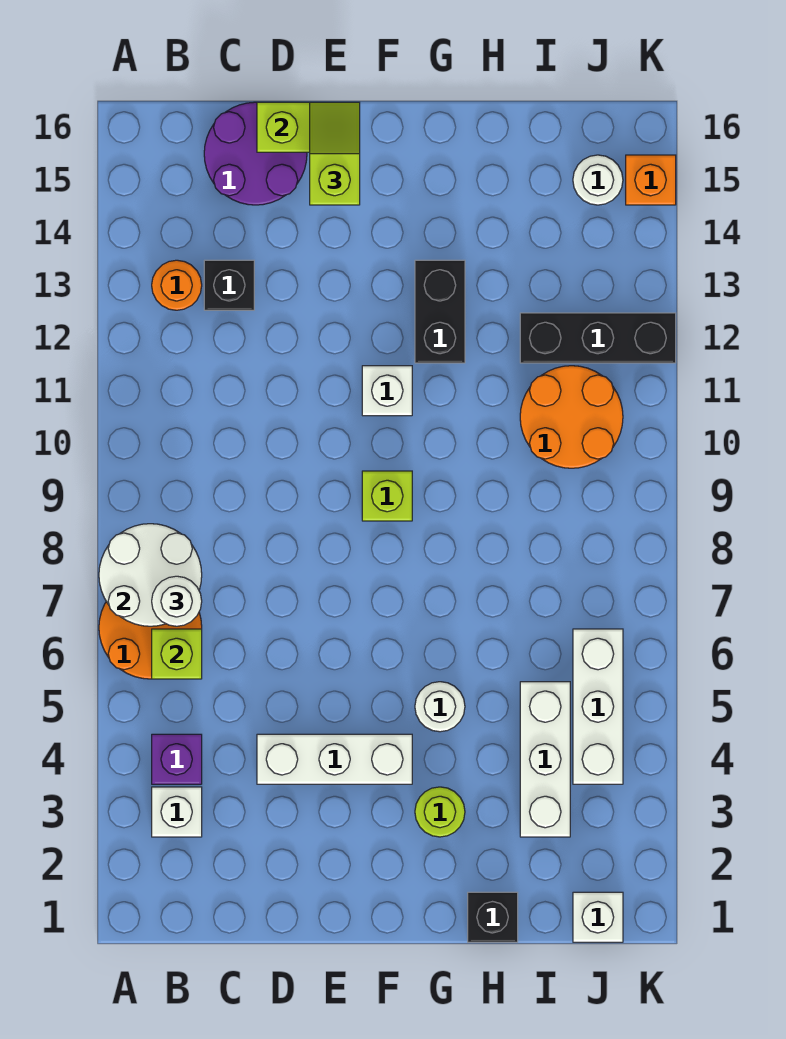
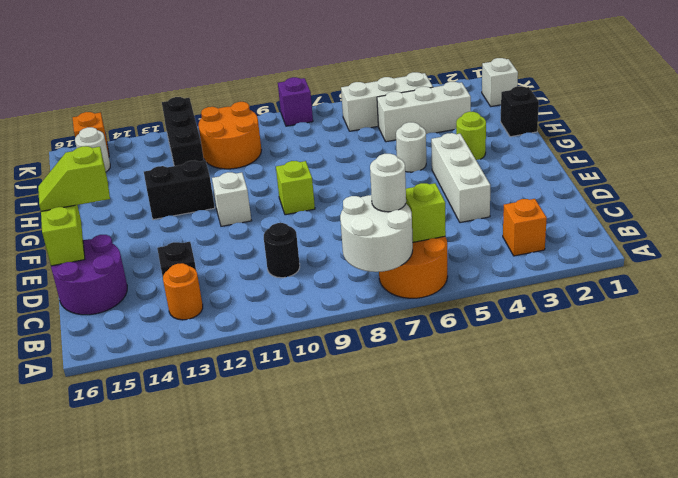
white brick B3 level 1 -> orange brick B3 level 1
purple brick B4 level 1 -> purple brick K8 level 1
none -> black round brick C10 level 1

